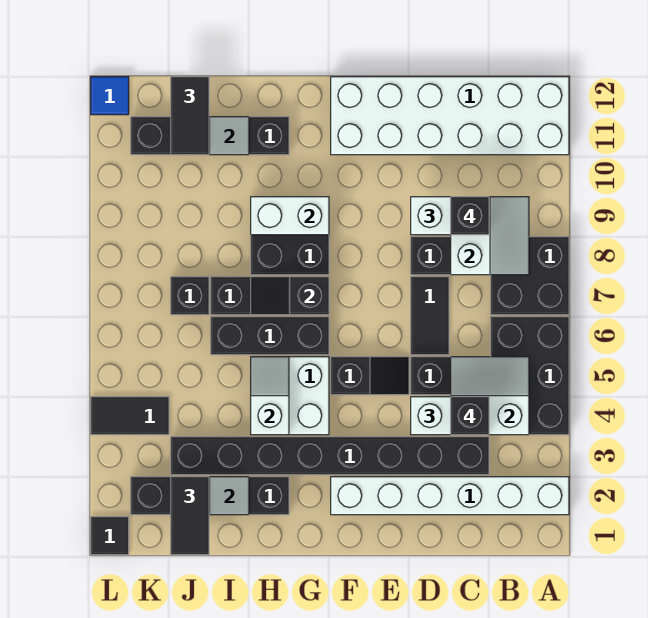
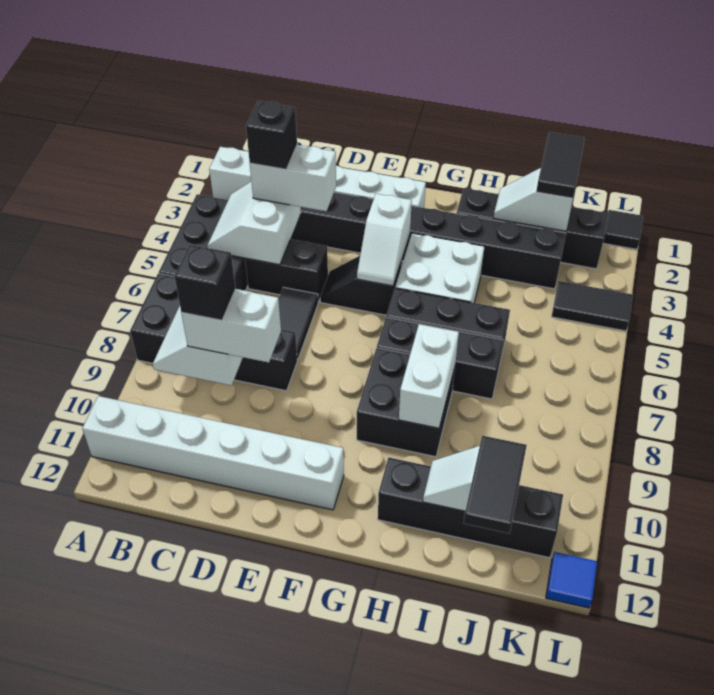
white brick A11:F12 level 1 -> white brick A11:F11 level 1
white slope B4:C5 level 2 top 4 -> white slope B4:C5 level 2 top C
black slope G7:H7 level 2 top G -> none
white brick G9:H9 level 2 -> white brick H8:H9 level 2
white slope H4:H5 level 2 top 4 -> white slope F4:F5 level 2 top 4
black brick J7 level 1 -> none

